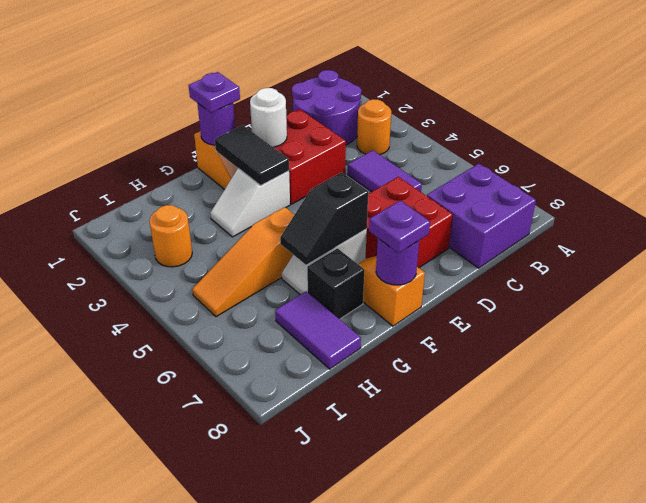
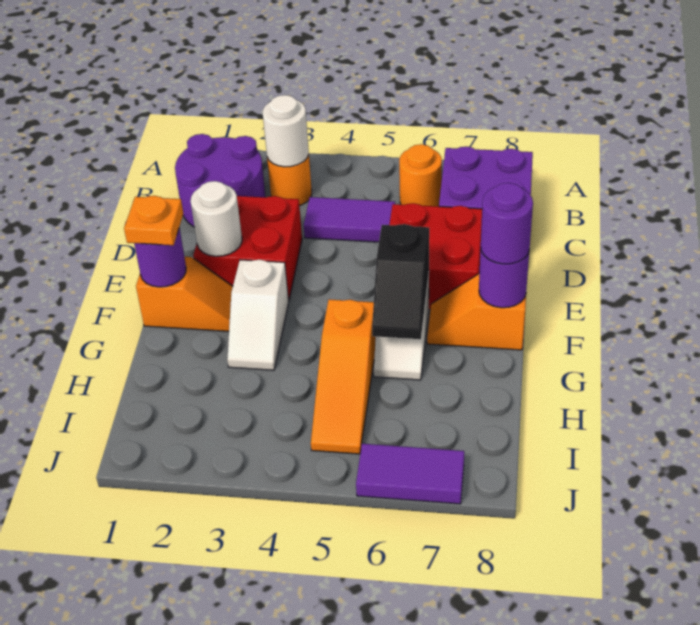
none -> white round brick B3 level 2
purple plate F1 level 3 -> orange plate F1 level 3
black tile F2:F3 level 2 -> none
purple plate F8 level 3 -> purple round brick F8 level 3
black brick G7 level 1 -> none
purple tile H7:H8 level 1 -> purple tile J6:J7 level 1
orange round brick I3 level 1 -> orange round brick B6 level 1

